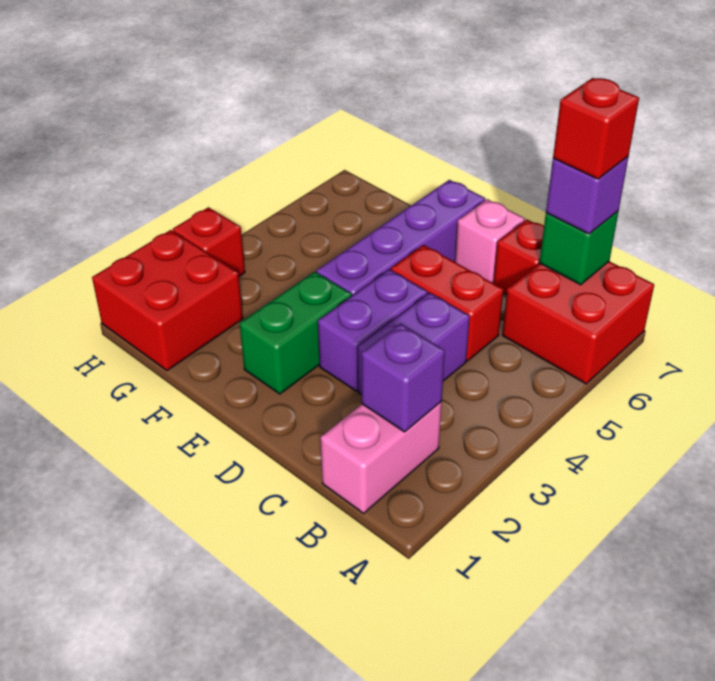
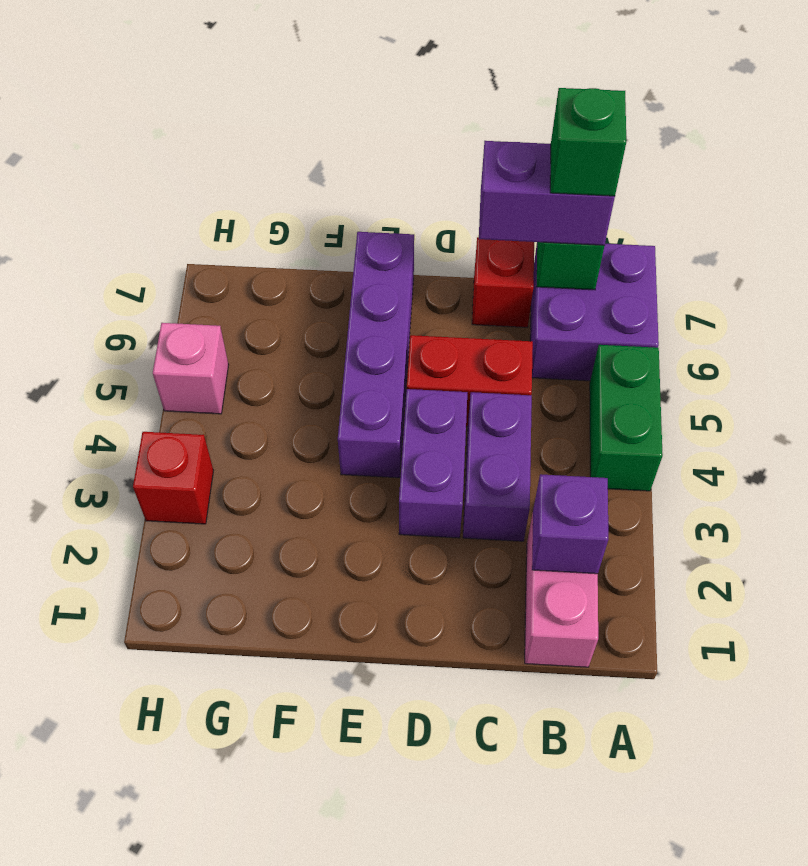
red brick A6:B7 level 1 -> purple brick A6:B7 level 1
purple brick B7 level 3 -> purple brick B7:C7 level 3
red brick B7 level 4 -> green brick B7 level 4
pink brick D7 level 1 -> pink brick H5 level 1
green brick E2:E3 level 1 -> green brick A4:A5 level 1
red brick G1:H2 level 1 -> none

